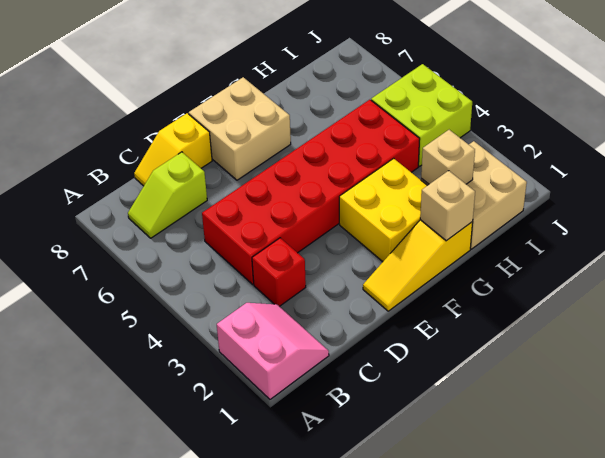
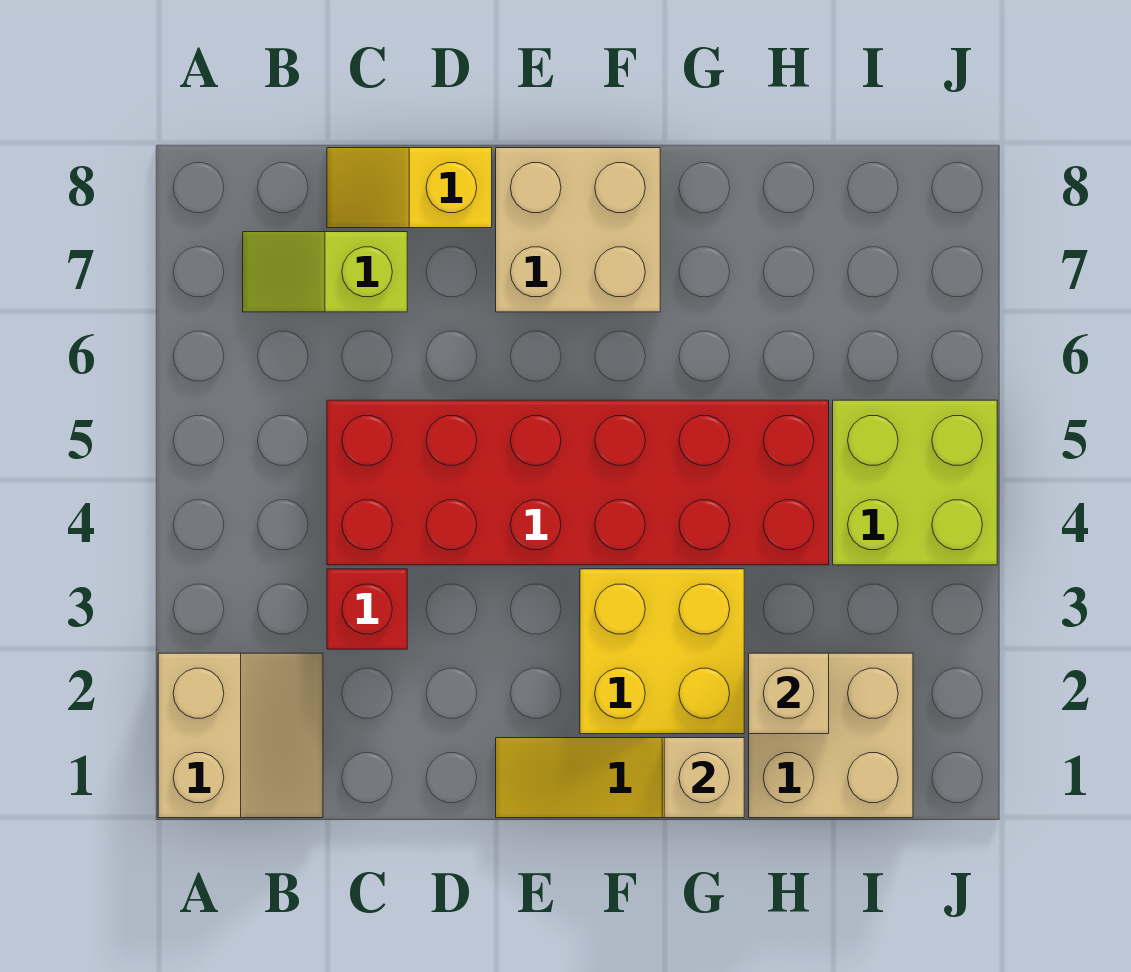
pink slope A1:B2 level 1 top A -> tan slope A1:B2 level 1 top A

